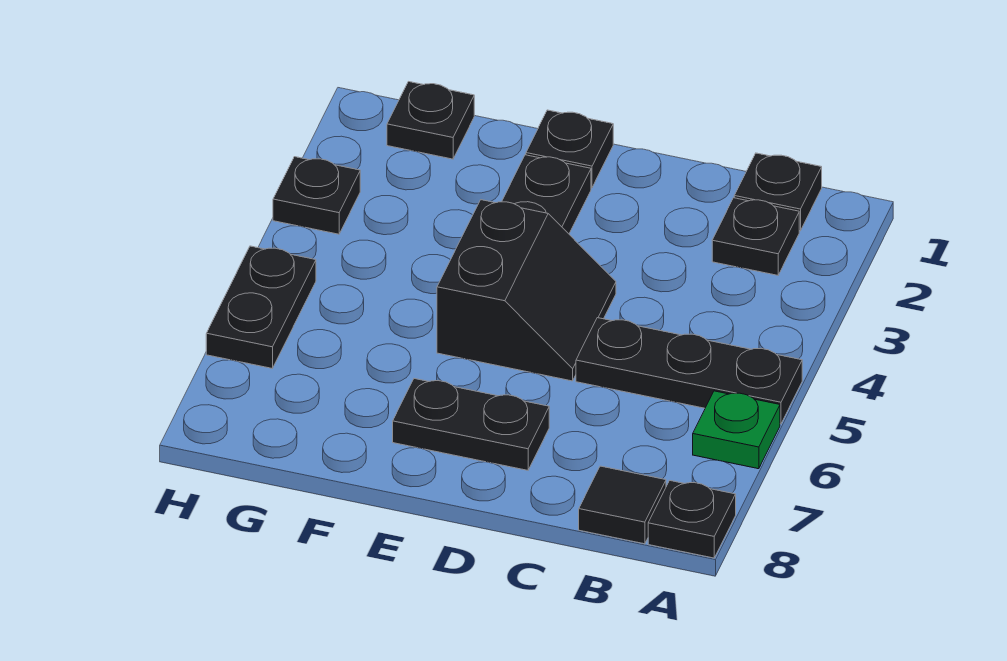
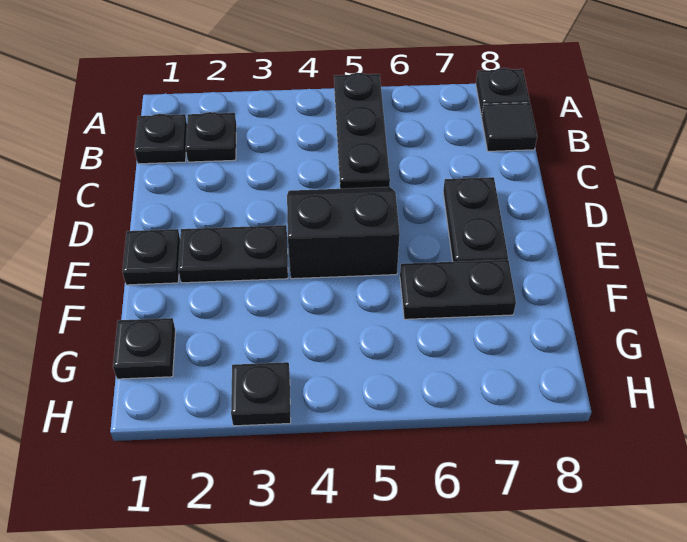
green plate A6 level 1 -> none
black plate H5:H6 level 1 -> black plate F6:F7 level 1

